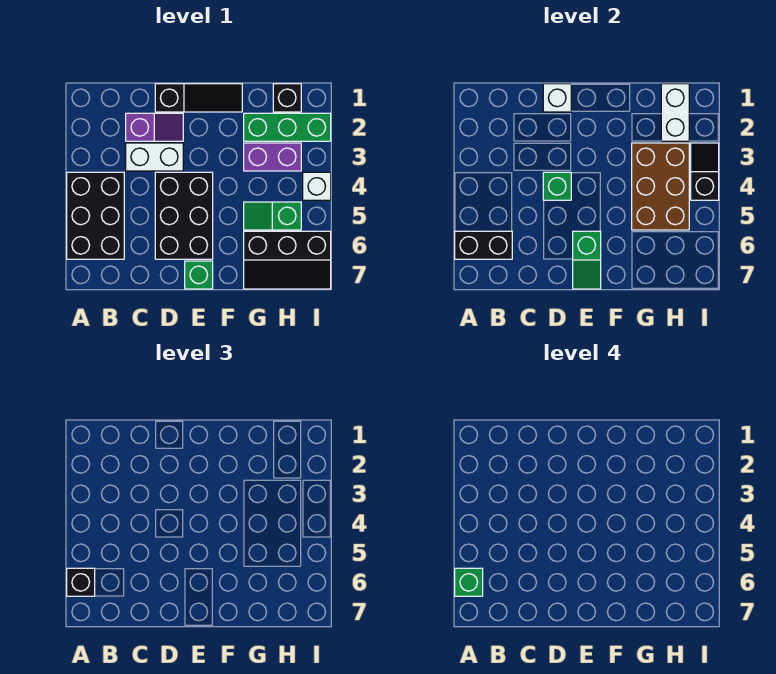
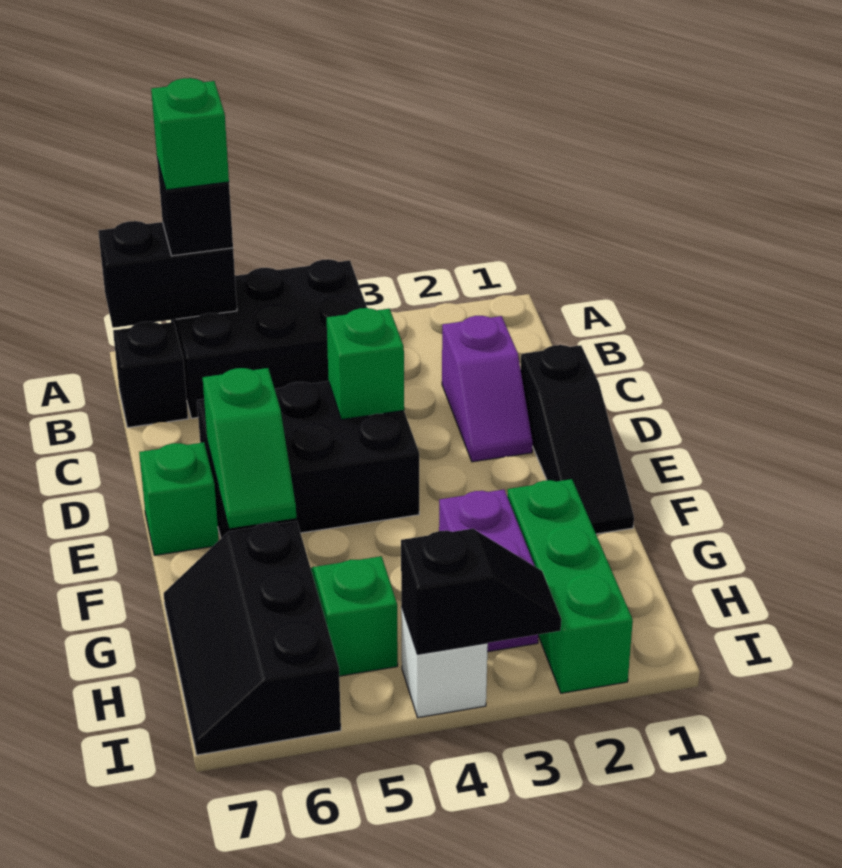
black brick A6:B6 level 2 -> black brick A6:A7 level 2
white brick C3:D3 level 1 -> none
white brick D1 level 2 -> none
green slope E6:E7 level 2 top 6 -> green slope E6:F6 level 2 top E
brown brick G3:H5 level 2 -> none
black brick H1 level 1 -> black brick B7 level 1
white brick H1:H2 level 2 -> none

